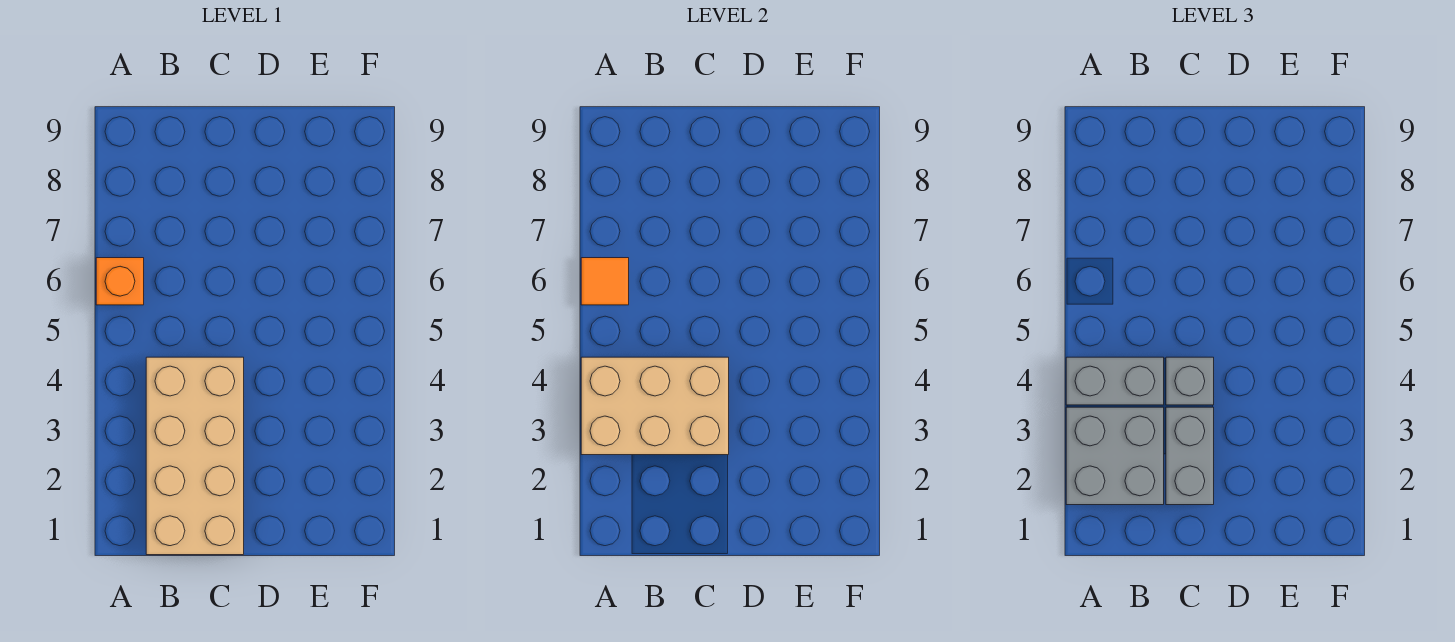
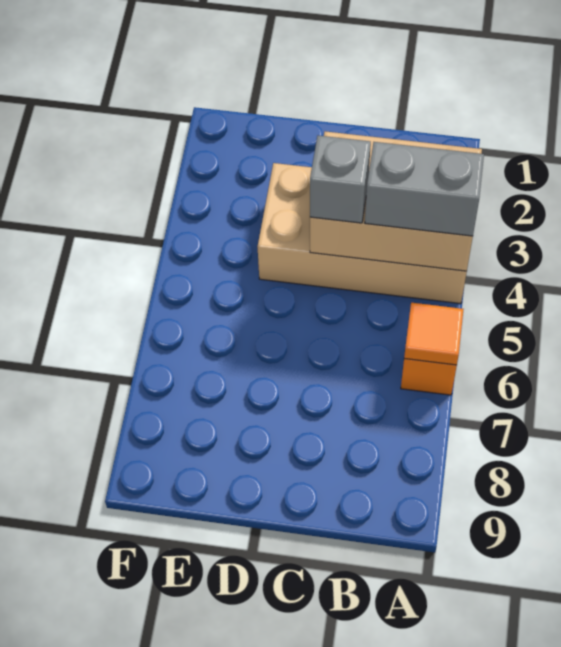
grey brick A2:B3 level 3 -> none
tan brick B1:C4 level 1 -> tan brick A3:D4 level 1
grey brick C2:C3 level 3 -> none

